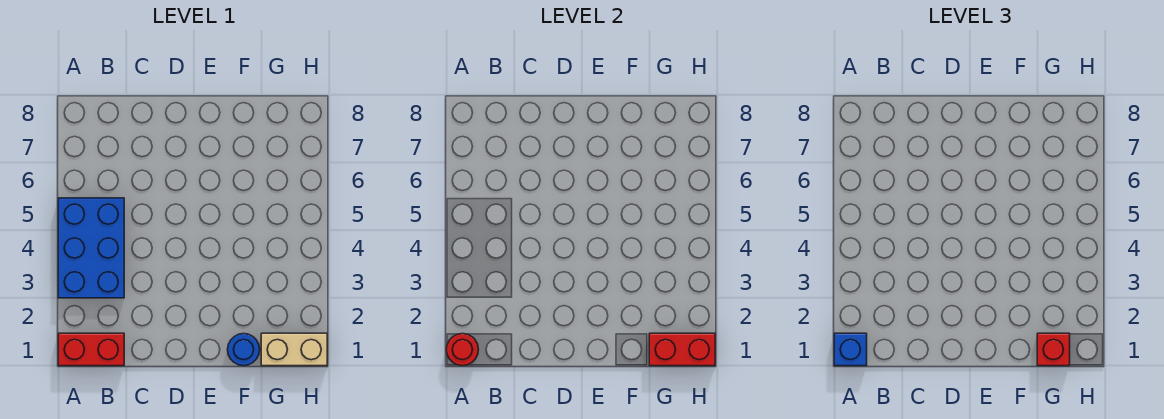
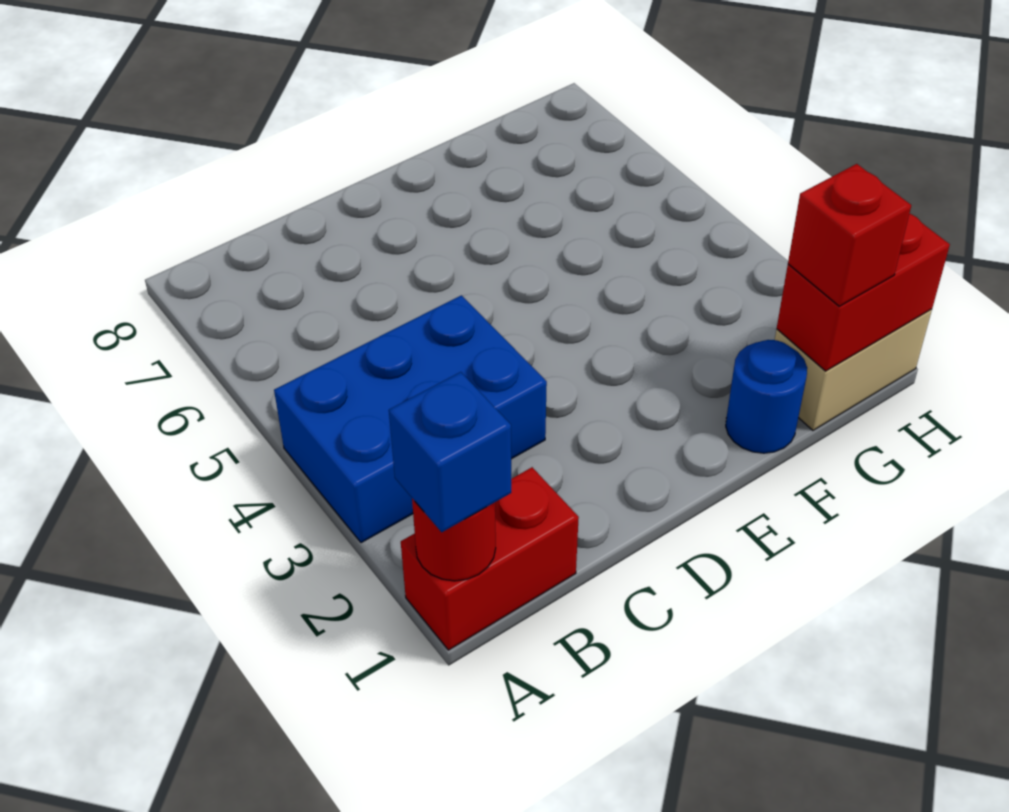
blue brick A3:B5 level 1 -> blue brick A3:C4 level 1

